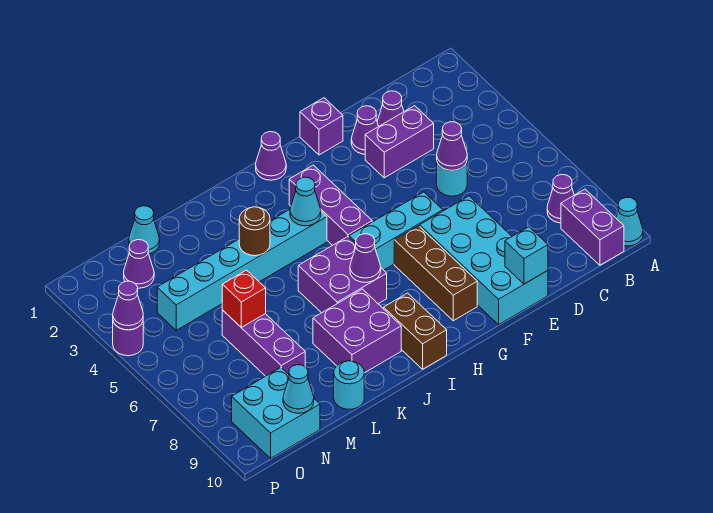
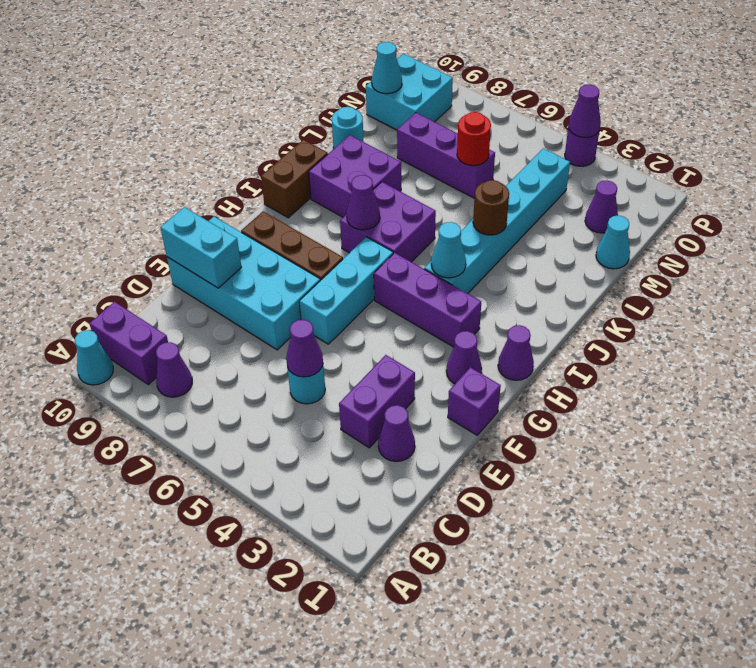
purple cone E2 level 1 -> purple cone G2 level 1
cyan brick E10 level 2 -> cyan brick E9:E10 level 2
brown brick I9:I10 level 1 -> brown brick I10:J10 level 1
red brick M6 level 2 -> red round brick M6 level 2

